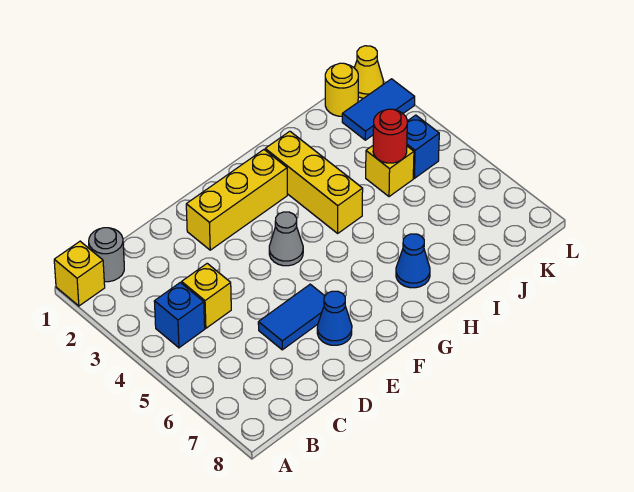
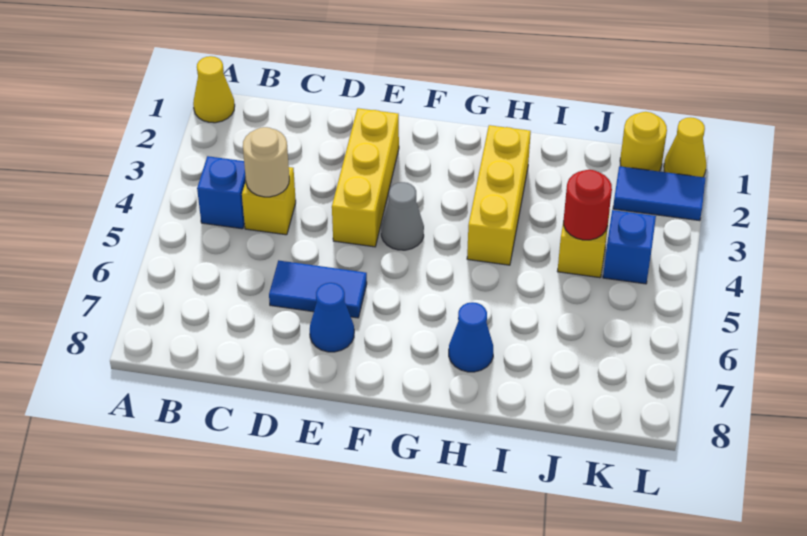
yellow brick A1 level 1 -> yellow cone A1 level 1
grey round brick B1 level 1 -> none
none -> tan round brick C4 level 2
yellow brick E2:G2 level 1 -> yellow brick E2:E4 level 1

